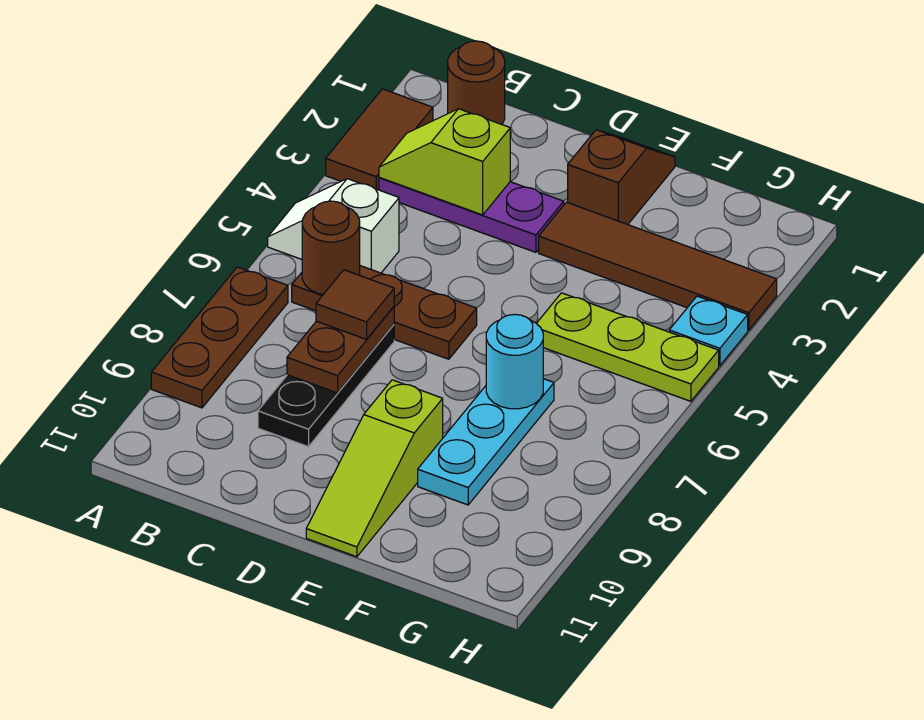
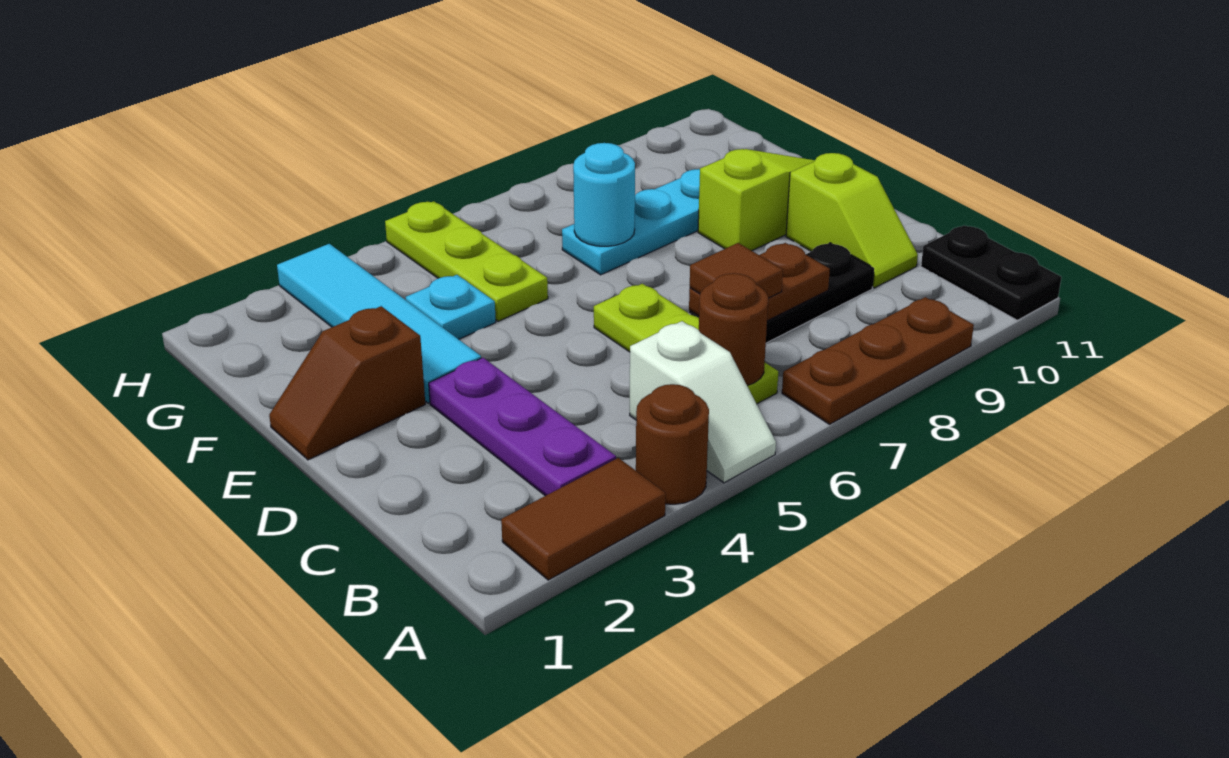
none -> black plate A11:B11 level 1
brown round brick B1 level 1 -> brown round brick A4 level 1
lime slope B3:C3 level 2 top C -> lime slope C10:D10 level 1 top D
brown plate B6:D6 level 1 -> lime plate B6:D6 level 1
brown tile E3:H3 level 1 -> cyan tile E3:H3 level 1
cyan plate H4 level 1 -> cyan plate F4 level 1

